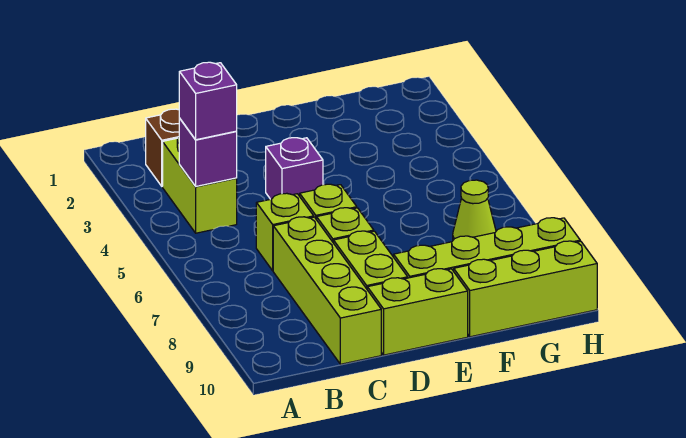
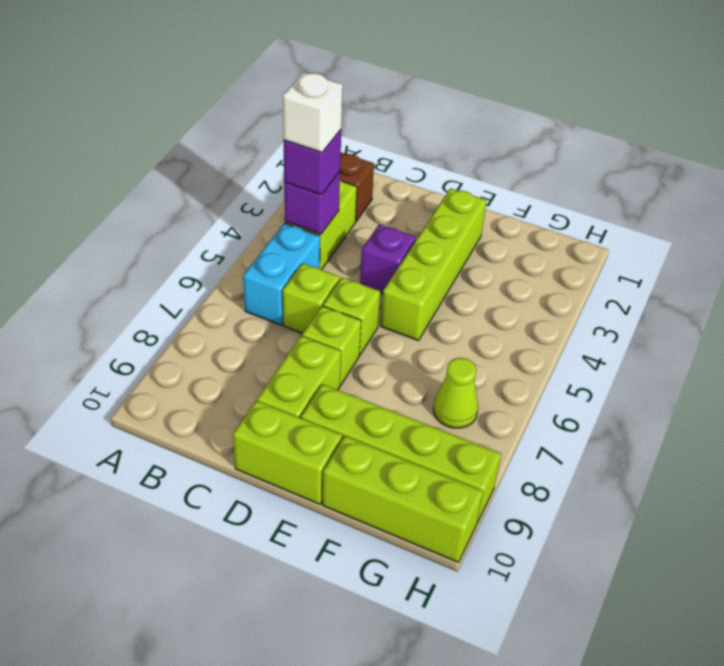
none -> white brick B4 level 4
none -> cyan brick B5:B6 level 1
lime brick C7:C10 level 1 -> lime brick E2:E5 level 1

